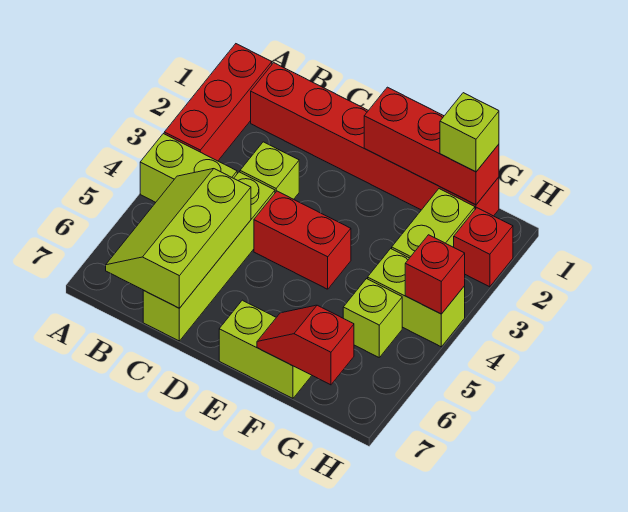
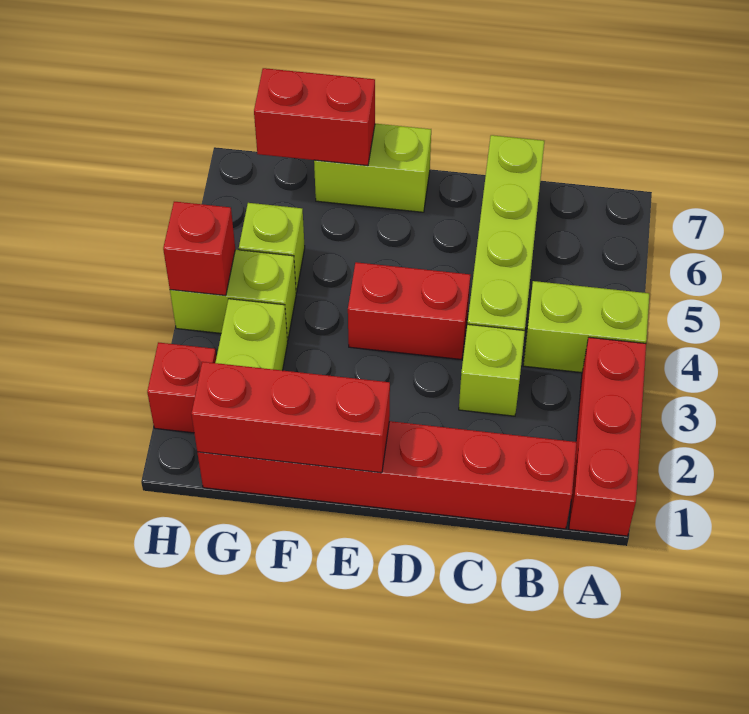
lime slope B5:C7 level 2 top C -> none
red slope F7:G7 level 2 top G -> red brick F7:G7 level 2
lime brick G1 level 3 -> none

